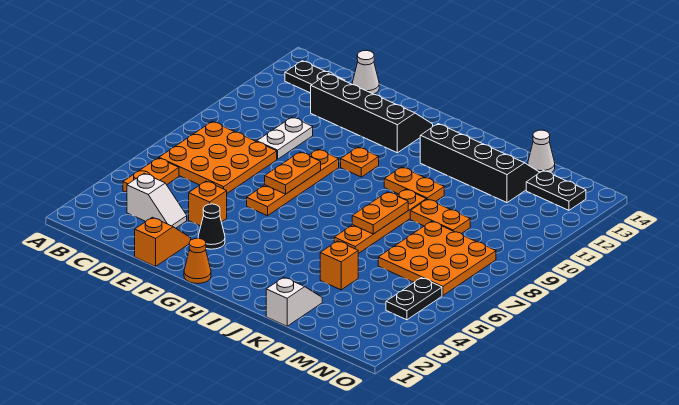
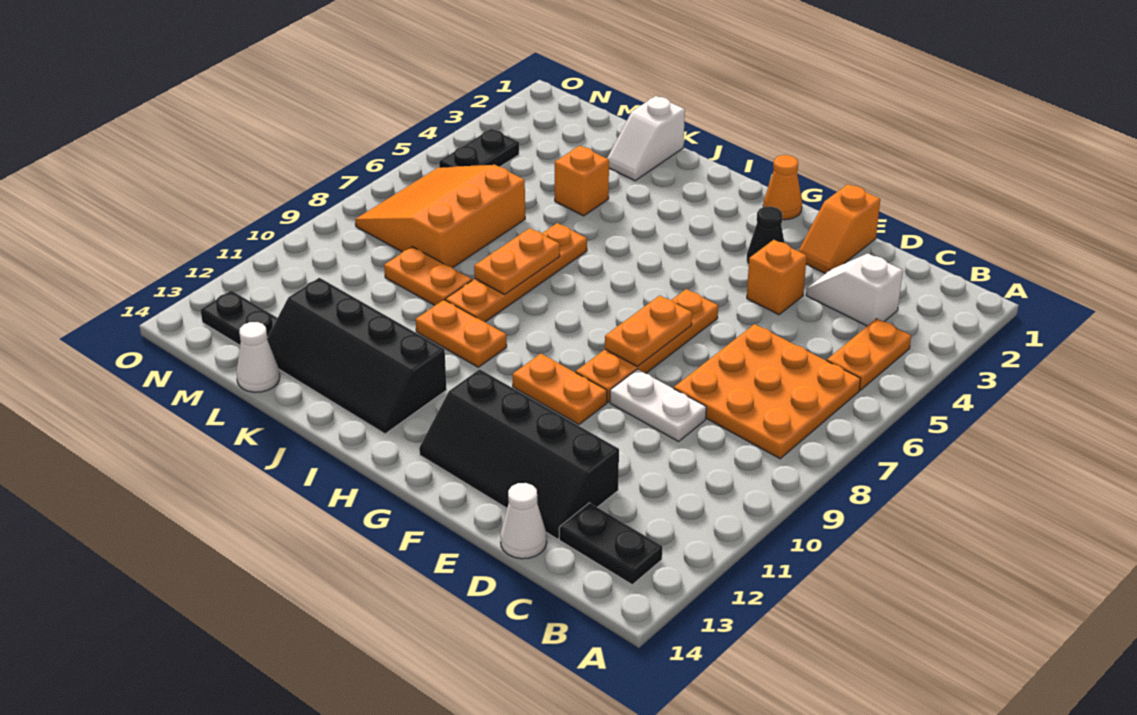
white plate D9:D10 level 1 -> white plate D9:E9 level 1
orange plate G10 level 1 -> orange plate F10:G10 level 1
orange plate L6:N8 level 1 -> orange slope L6:N8 level 1 top L

